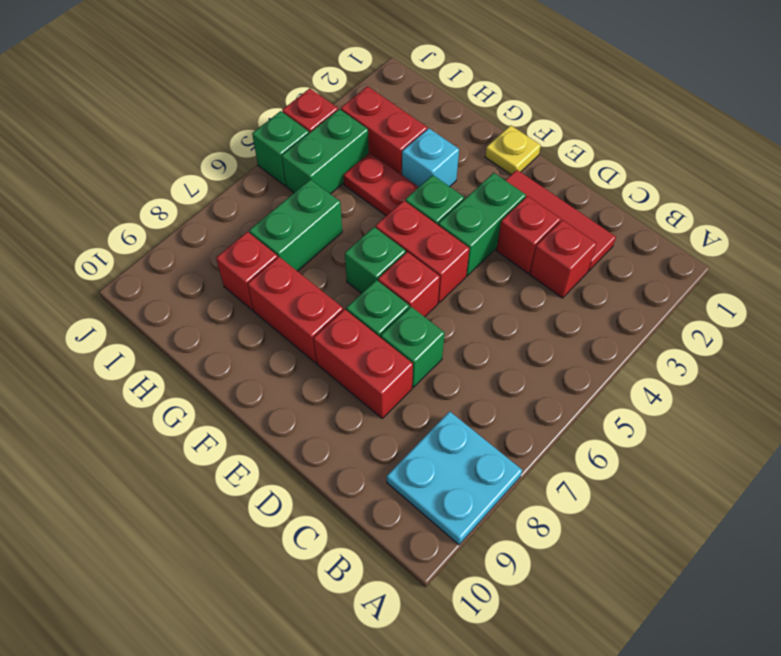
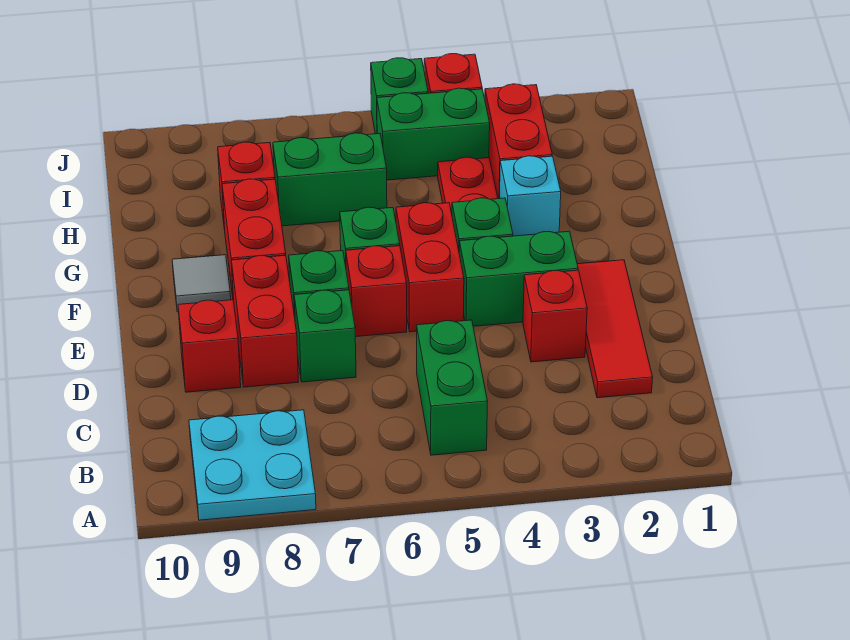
none -> green brick B5:C5 level 1
red brick C3 level 1 -> red brick D9 level 1
yellow plate F1 level 1 -> none
none -> grey tile F9 level 1

